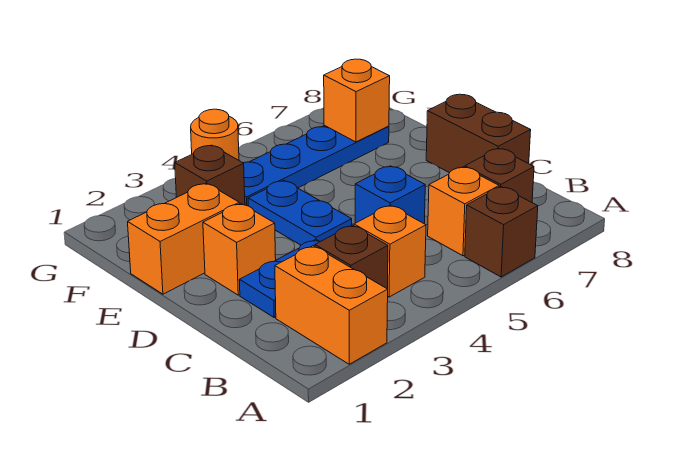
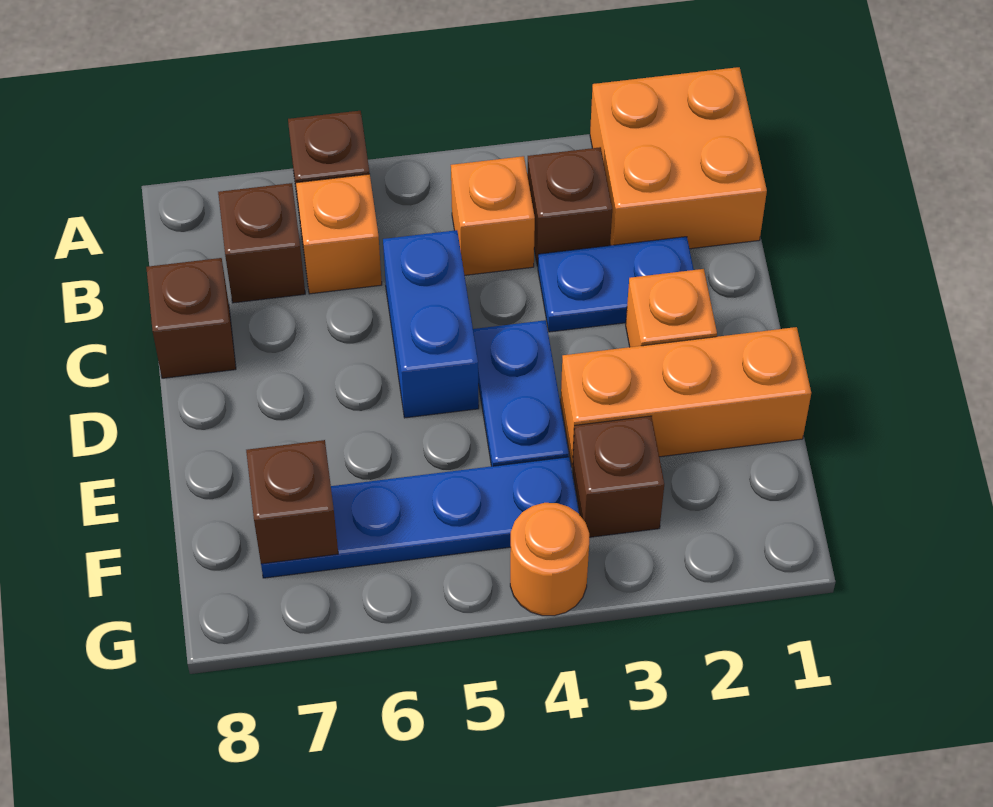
orange brick A2:B2 level 1 -> orange brick A1:B2 level 1
blue brick C5 level 1 -> blue brick C5:D5 level 1
brown brick C8:D8 level 1 -> brown brick C8 level 1
orange brick E1:E2 level 1 -> orange brick E1:E3 level 1
orange brick F7 level 2 -> brown brick F7 level 2

